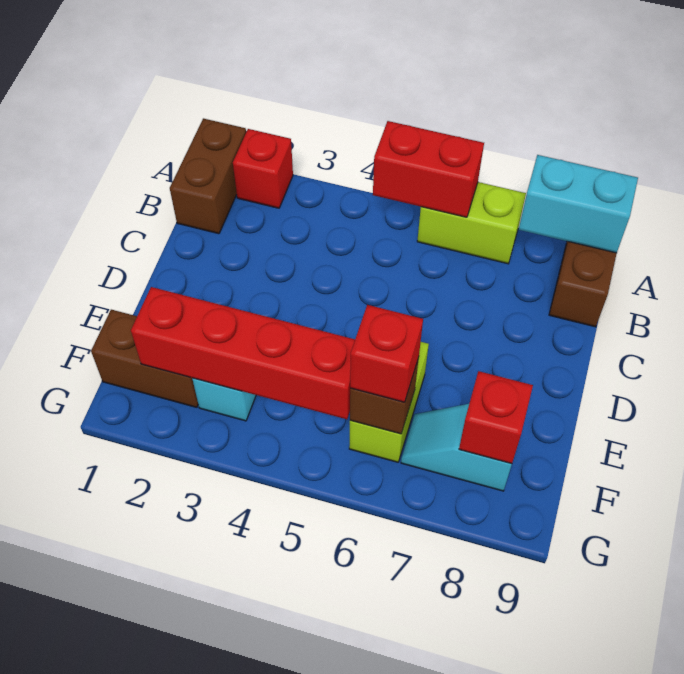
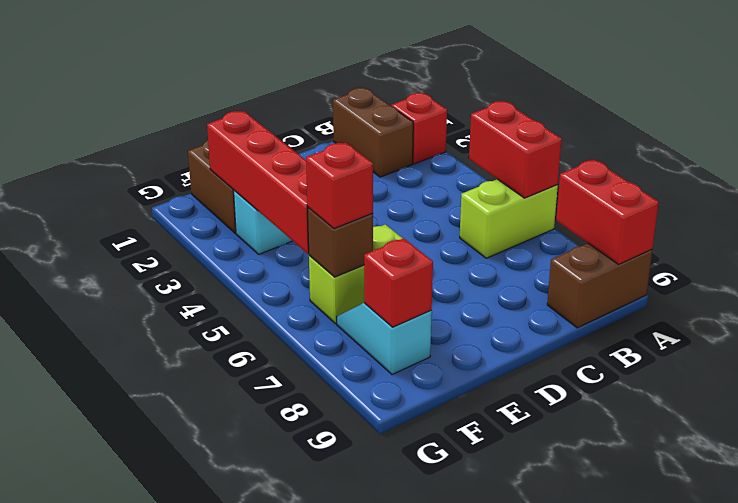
brown brick A1:B1 level 1 -> brown brick B1:B2 level 1
lime brick A6:A7 level 1 -> lime brick A6:B6 level 1
cyan brick A8:A9 level 2 -> red brick A8:A9 level 2

